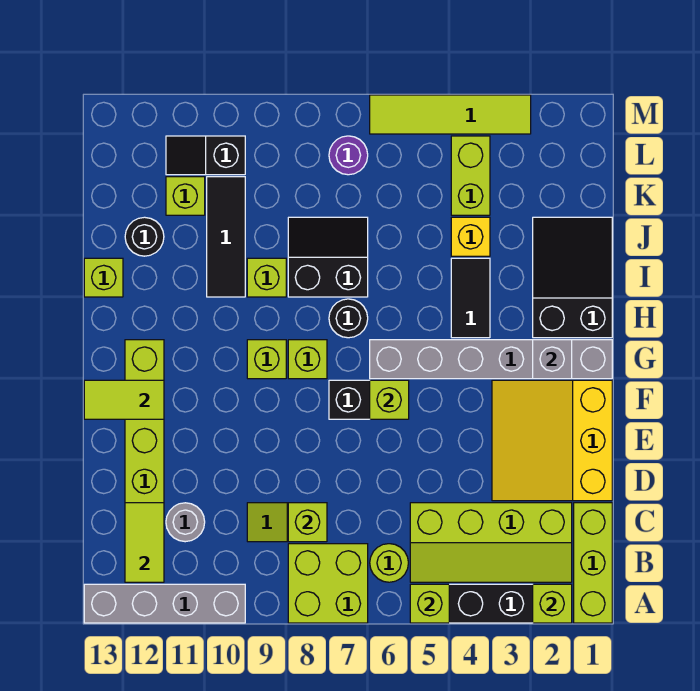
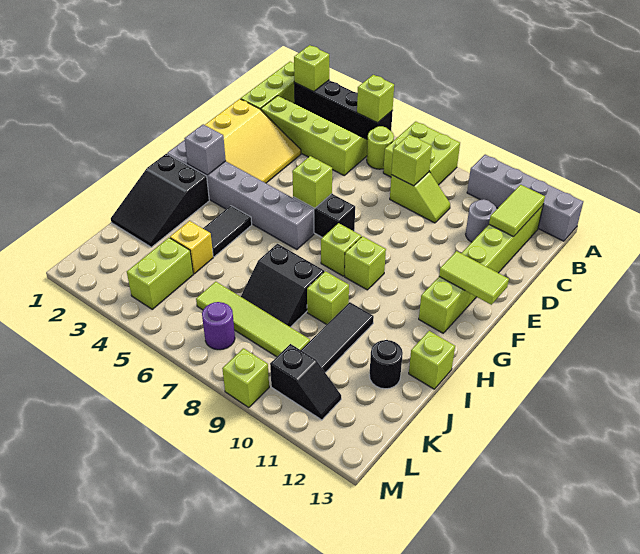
black round brick H7 level 1 -> none
lime brick K11 level 1 -> lime brick M9 level 1
lime tile M3:M6 level 1 -> lime tile K6:K9 level 1

